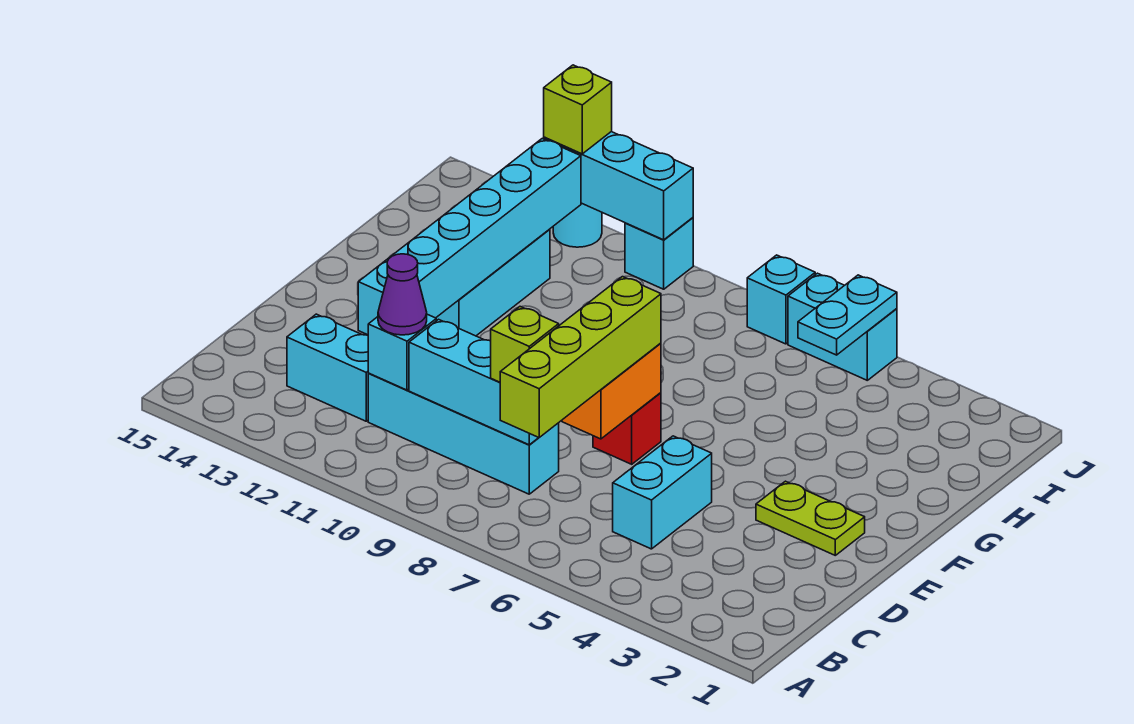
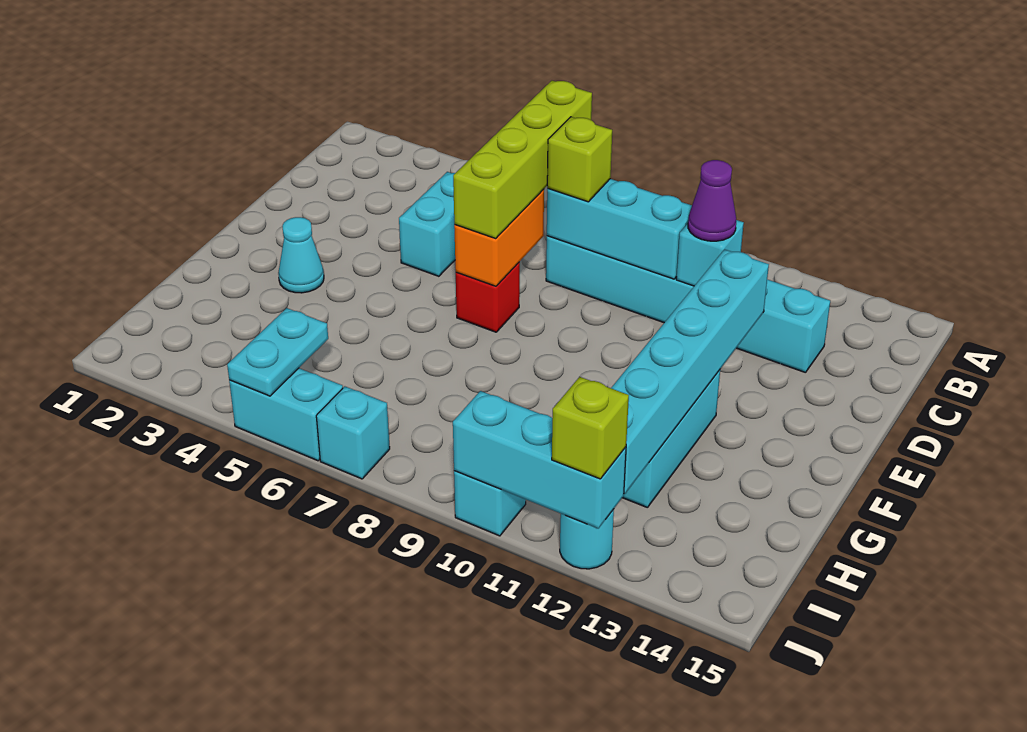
lime plate E2:E3 level 1 -> none
none -> cyan cone F3 level 1

